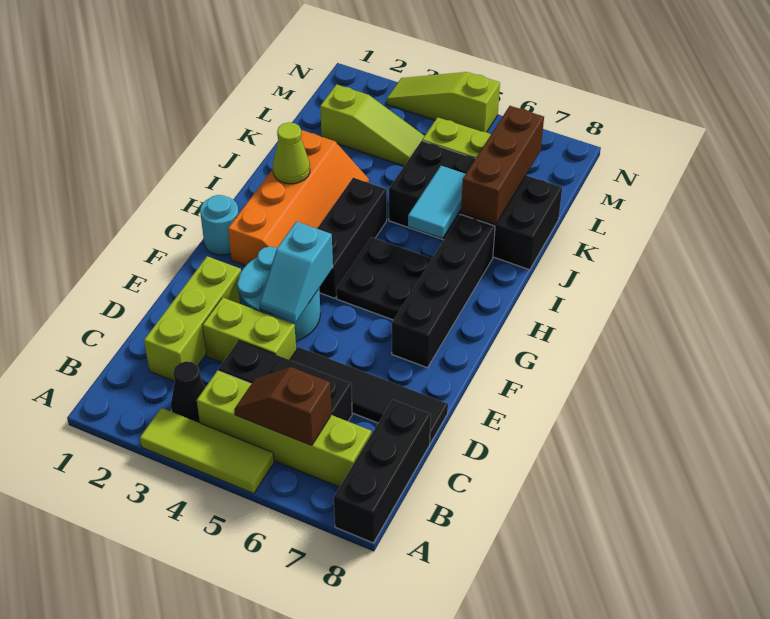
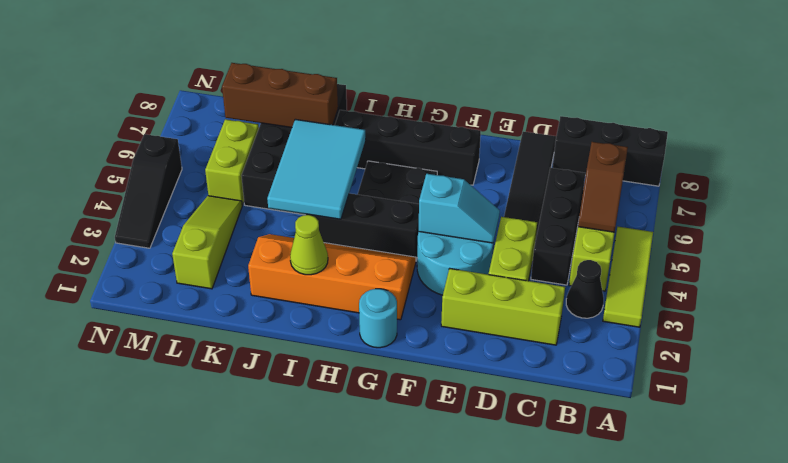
cyan tile I6:J6 level 2 -> cyan tile I4:J6 level 2
lime slope N3:N5 level 1 top 5 -> black slope N3:N5 level 1 top 5

